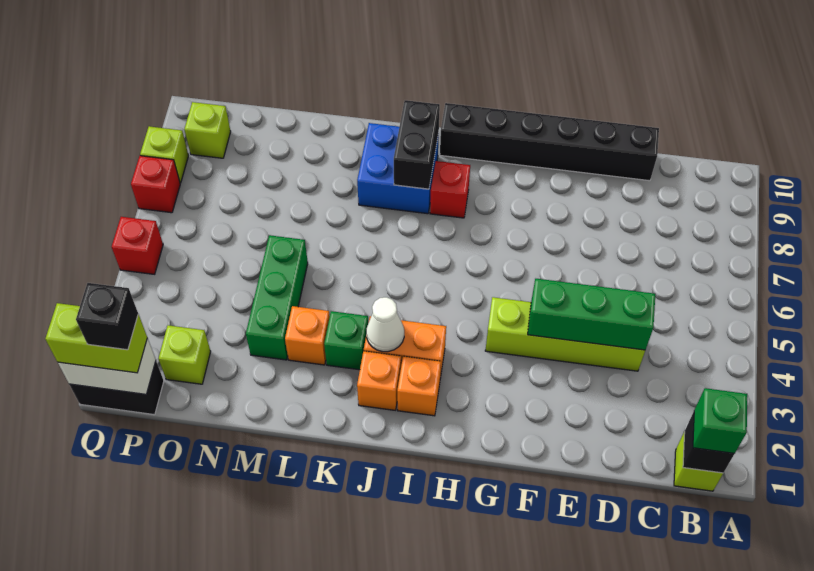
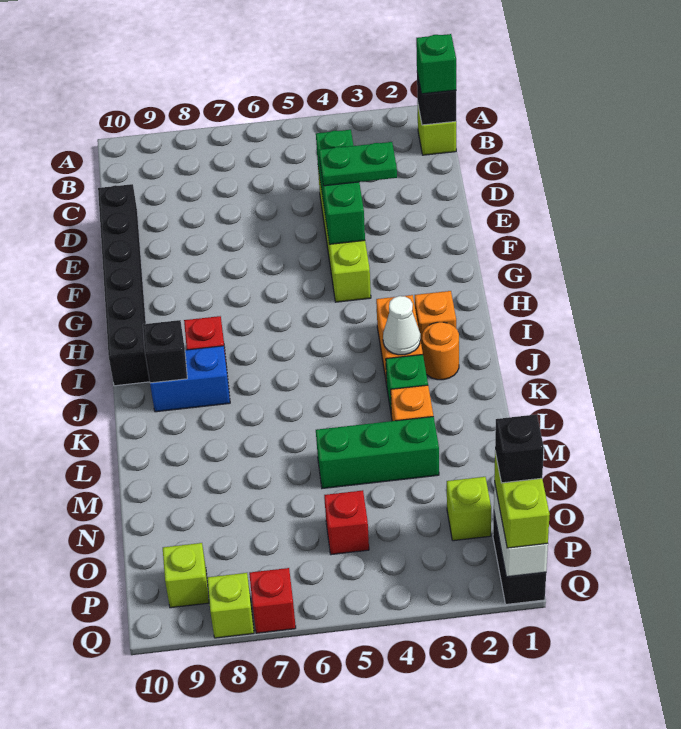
none -> green plate E3:E4 level 3
orange brick J2 level 1 -> orange round brick J2 level 1
blue brick J8:K9 level 1 -> blue brick J8:J9 level 1
black brick J8:J9 level 2 -> black brick J9 level 2
red brick Q5 level 1 -> red brick O5 level 1

